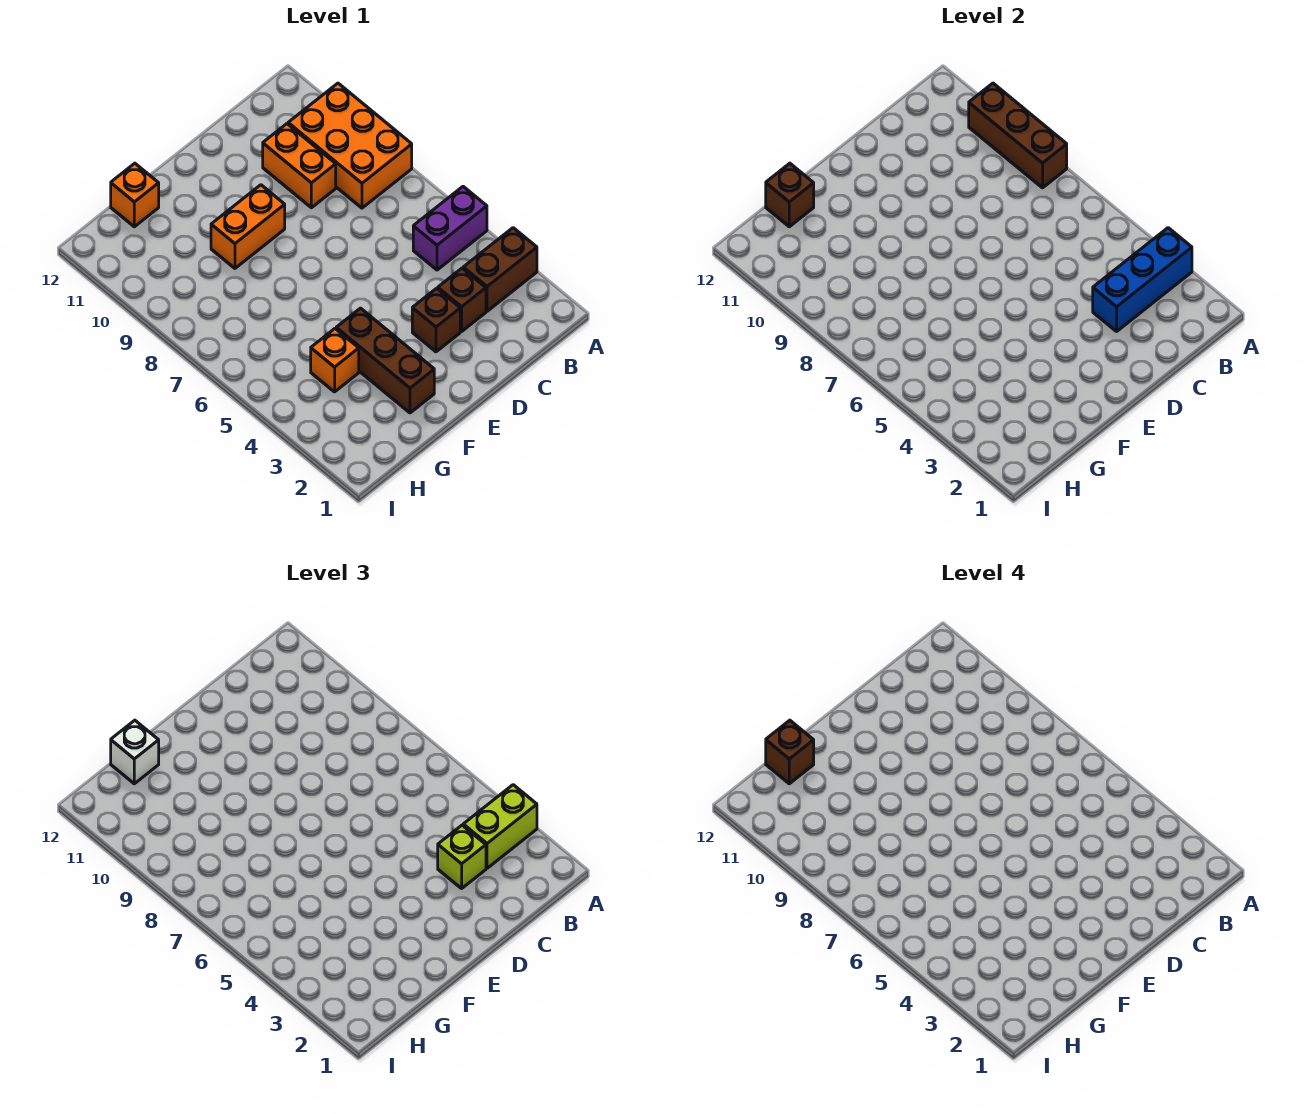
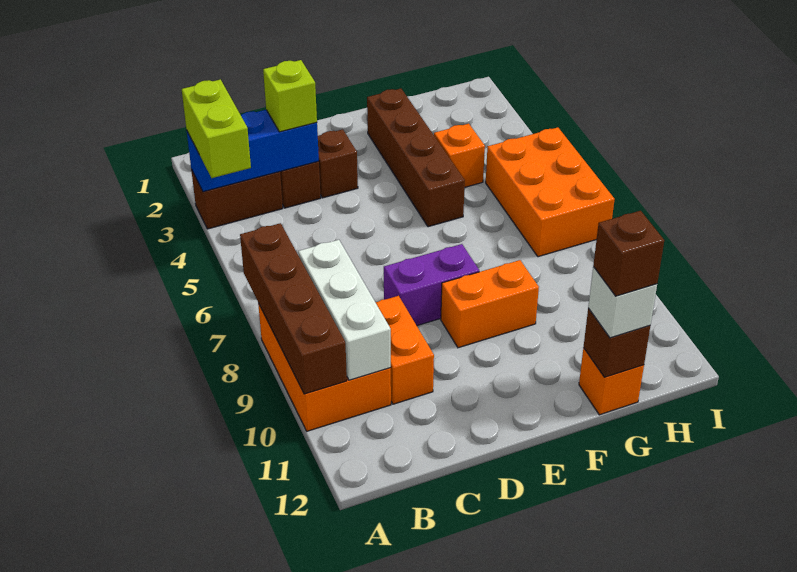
lime brick A3:B3 level 3 -> lime brick A3:A4 level 3
purple brick A5:B5 level 1 -> purple brick D8:E8 level 1
brown brick A8:A10 level 2 -> brown brick A7:A10 level 2
none -> white brick B8:B10 level 2
brown brick F2:F4 level 1 -> brown brick F2:F5 level 1
none -> orange brick H5:I7 level 1

